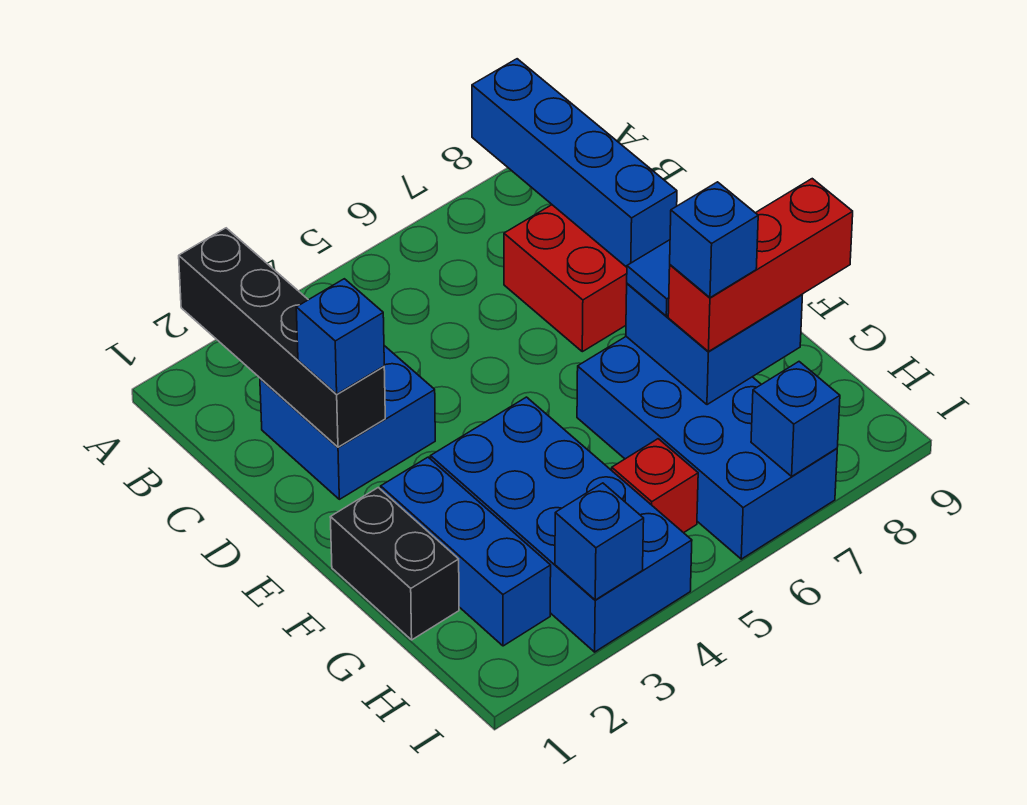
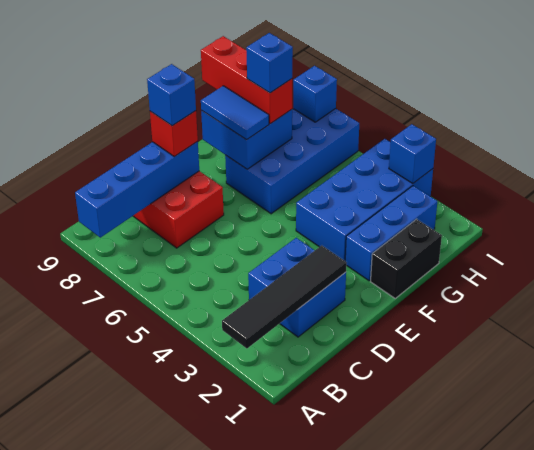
black brick A2:D2 level 2 -> black tile A2:D2 level 2
blue brick D2 level 3 -> blue brick D8 level 4
red brick H5 level 1 -> red brick D8 level 3

